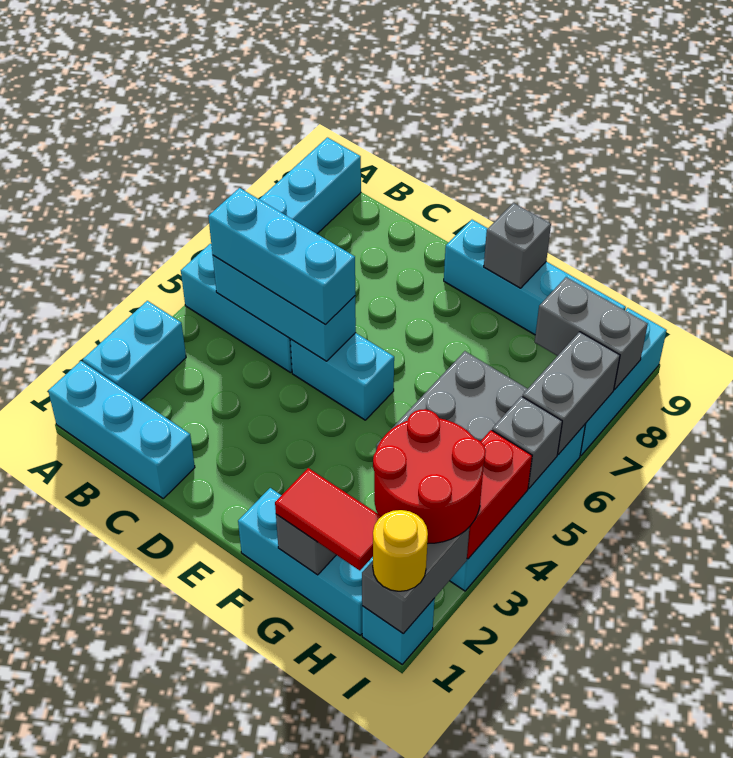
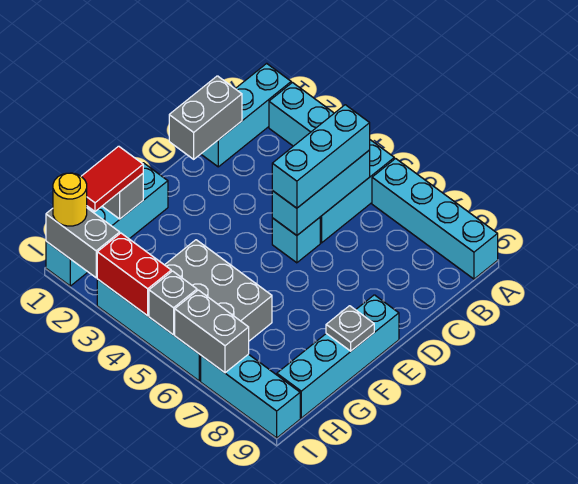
cyan brick D5:E5 level 1 -> cyan brick D5 level 1
grey brick F9 level 2 -> grey plate F9 level 2
red round brick H2:I3 level 3 -> none
grey brick H8:I8 level 2 -> grey brick C1:D1 level 2

